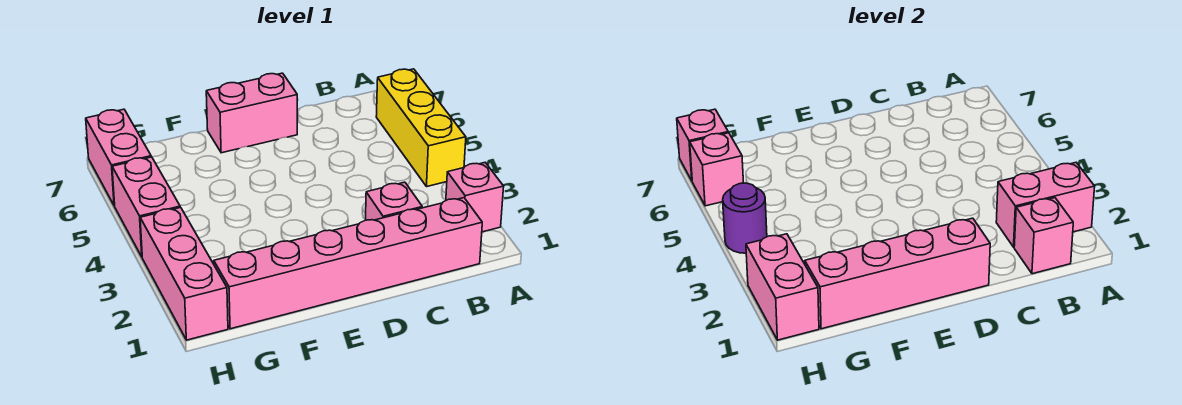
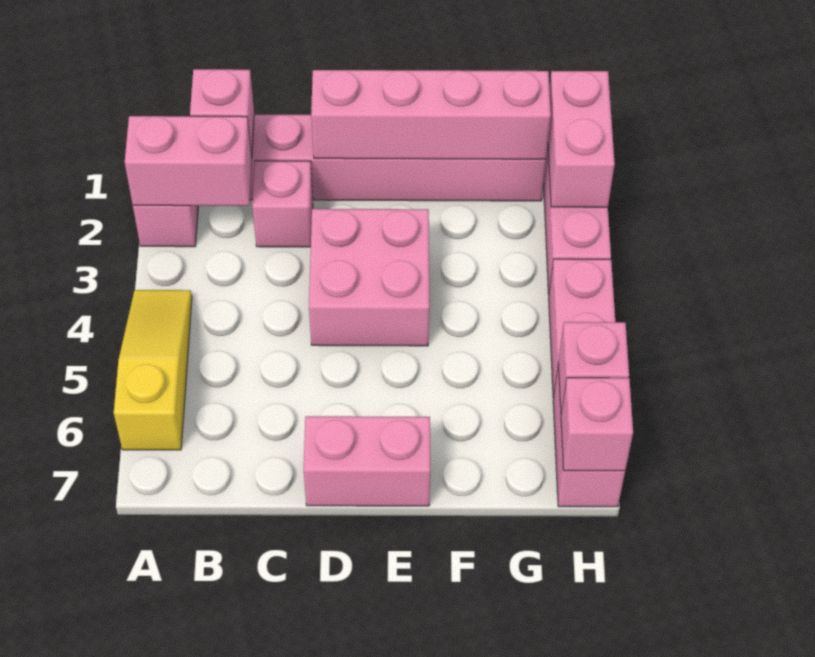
yellow brick A4:A6 level 1 -> yellow slope A4:A6 level 1 top 6
none -> pink brick D3:E4 level 1
purple round brick H4 level 2 -> none

